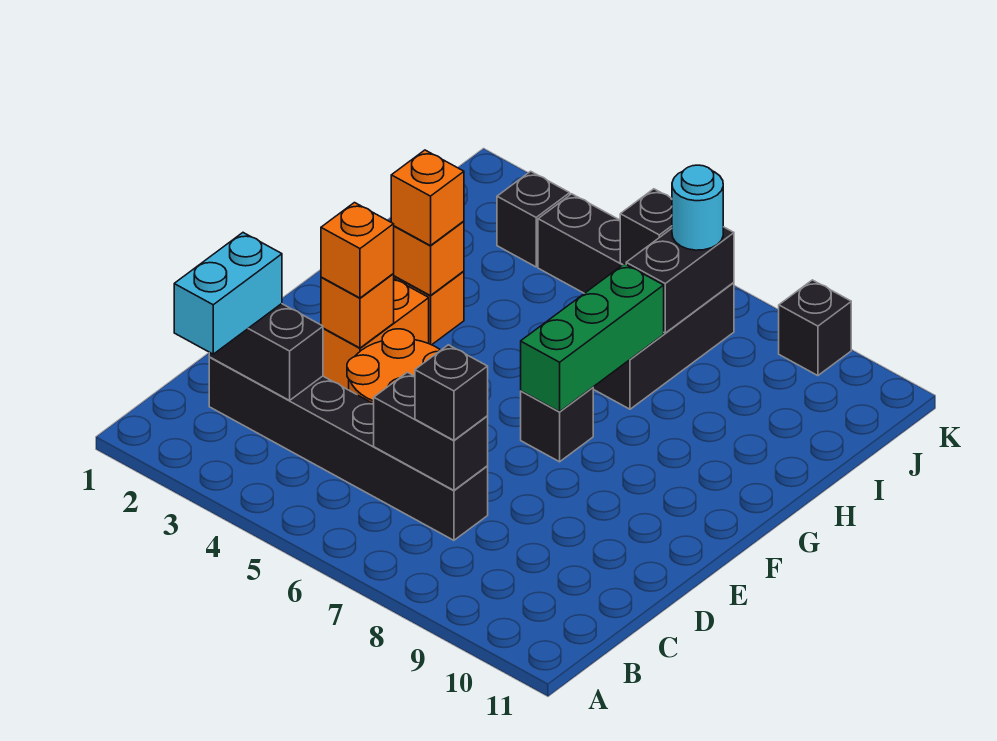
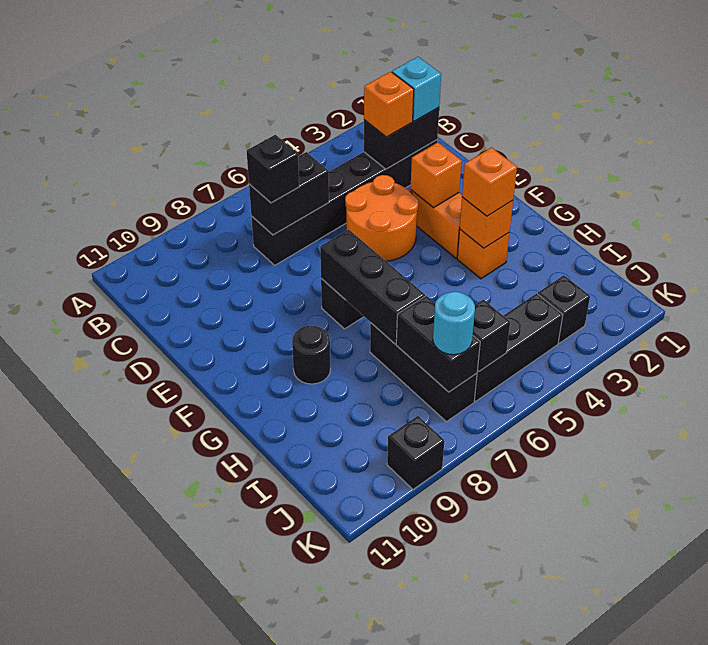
cyan brick B2:C2 level 3 -> cyan brick C2 level 3
orange brick E3 level 3 -> orange brick C3 level 3
green brick F7:H7 level 2 -> black brick F7:H7 level 2
none -> black round brick G9 level 1

